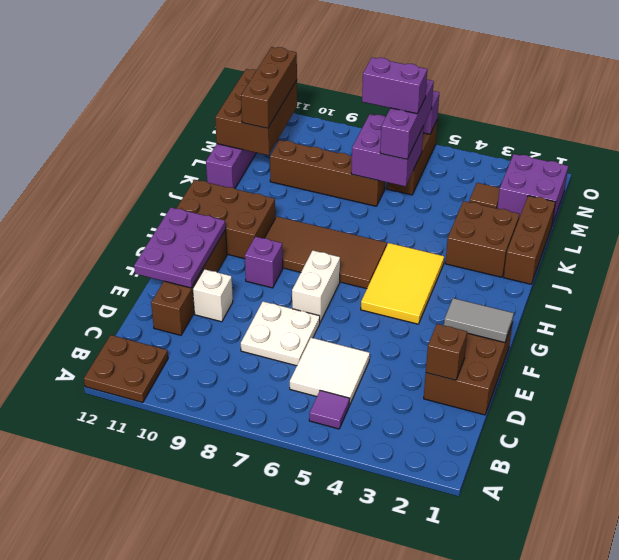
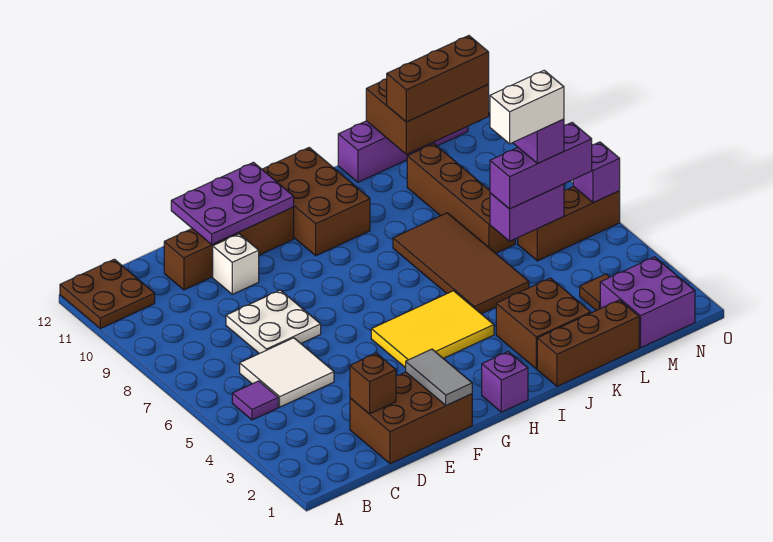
white brick F7:G7 level 1 -> white brick L6:M6 level 5
purple brick G9 level 1 -> purple brick H1 level 1
brown tile H6:I9 level 1 -> brown tile J5:K8 level 1
purple brick L6:M7 level 2 -> purple brick L6:M6 level 2

